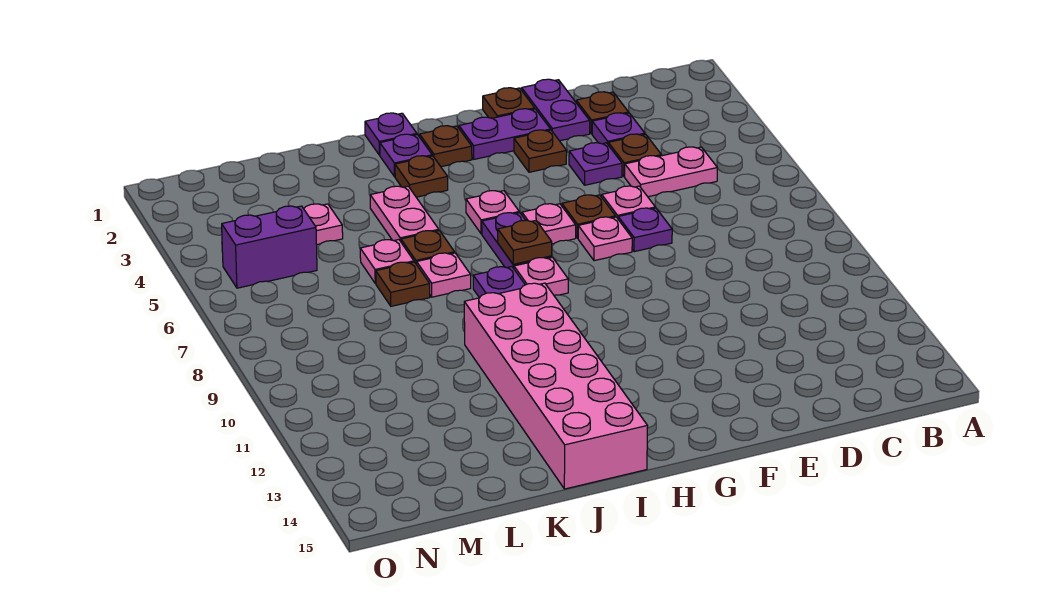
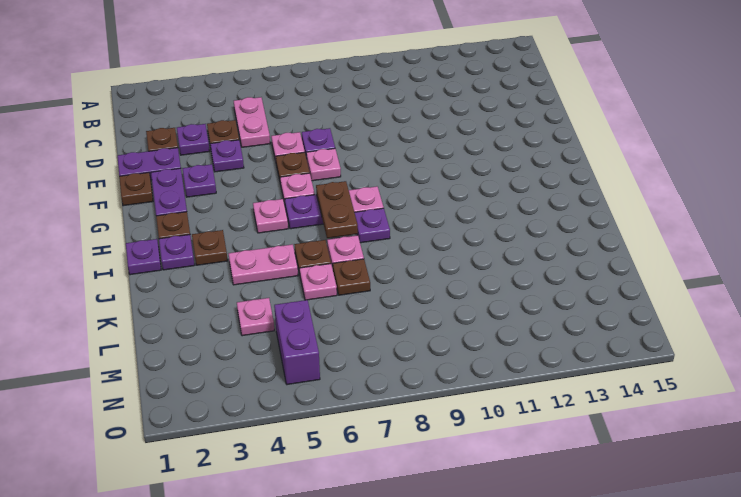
brown plate F3 level 1 -> purple plate F3 level 1
brown plate H7 level 2 -> brown plate H7:I7 level 2
pink brick I10:J15 level 1 -> none

